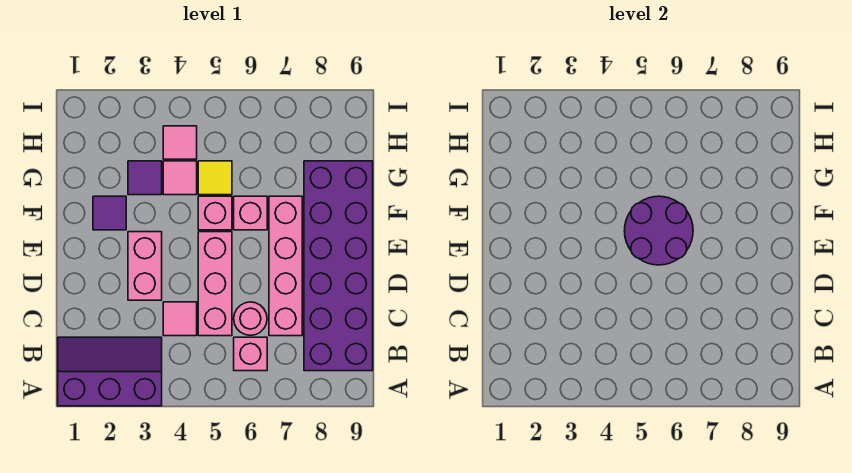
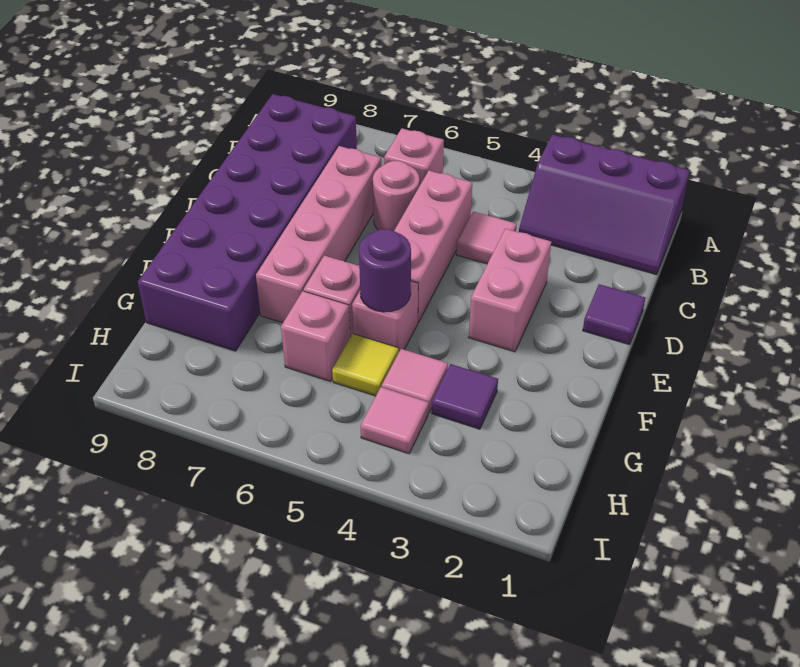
purple round brick E5:F6 level 2 -> purple round brick F5 level 2
purple tile F2 level 1 -> purple tile D1 level 1
none -> pink brick G6 level 1

